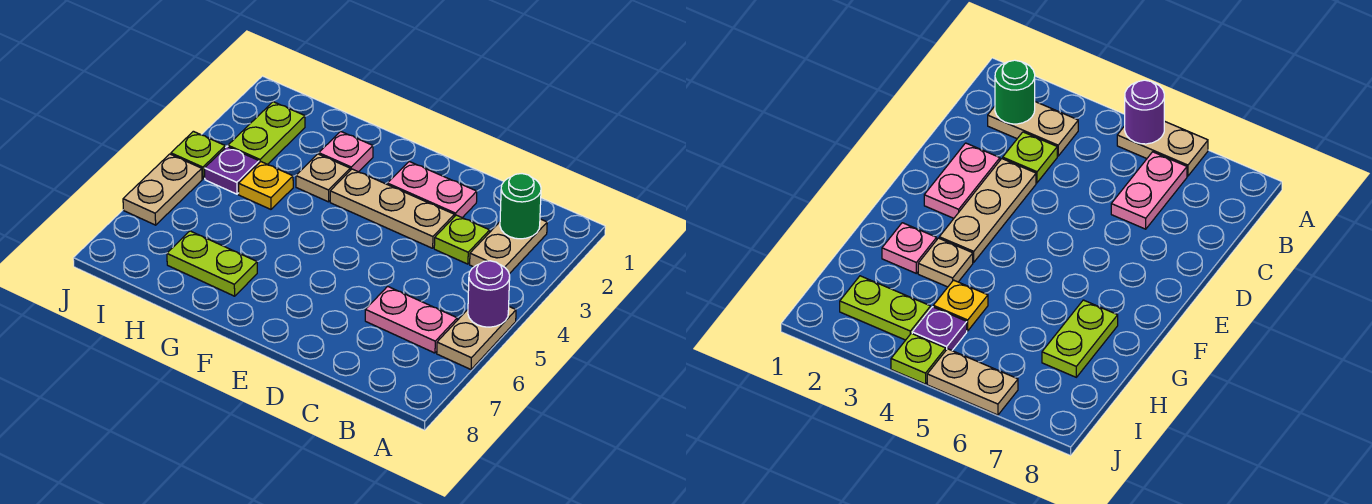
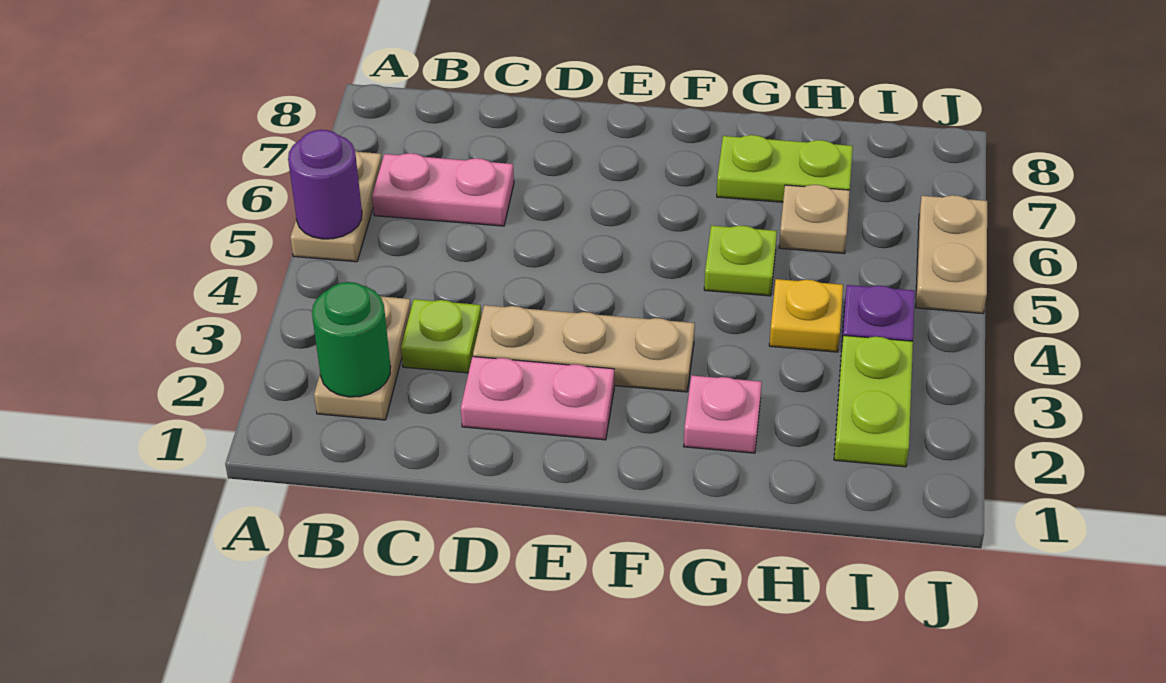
tan plate G3 level 1 -> tan plate H6 level 1
lime plate J4 level 1 -> lime plate G5 level 1

